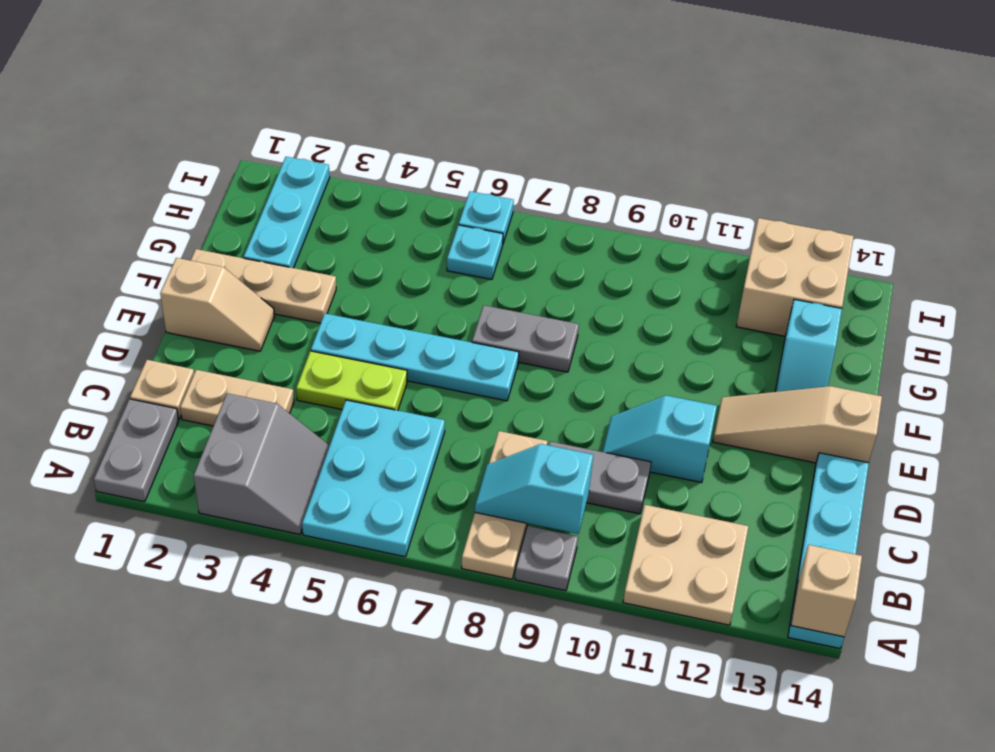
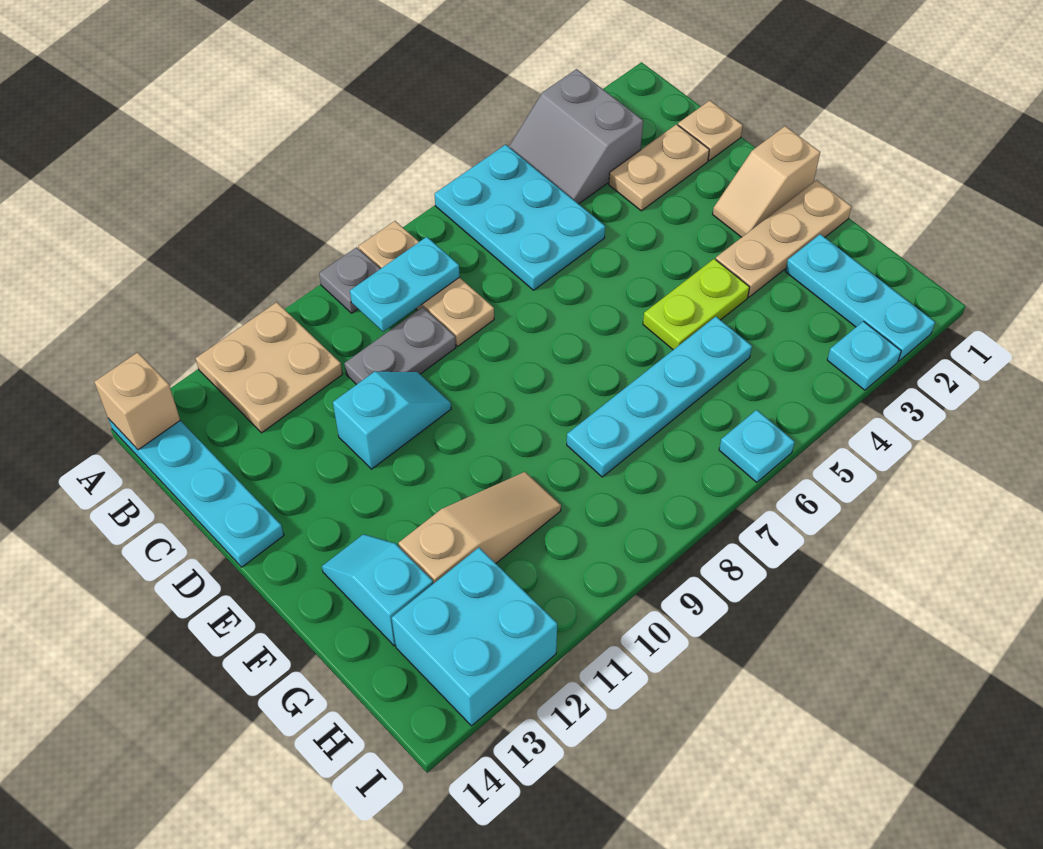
grey plate A1:B1 level 1 -> none
cyan slope B8:B9 level 2 top 9 -> cyan plate B8:B9 level 2
lime plate D4:D5 level 1 -> lime plate F4:F5 level 1
cyan plate E4:E7 level 1 -> cyan plate G5:G8 level 1
tan slope E12:E14 level 1 top 14 -> tan slope G10:G12 level 1 top 12
grey plate F7:F8 level 1 -> none
cyan plate H6 level 1 -> cyan plate I3 level 1
tan brick H12:I13 level 1 -> cyan brick H12:I13 level 1

